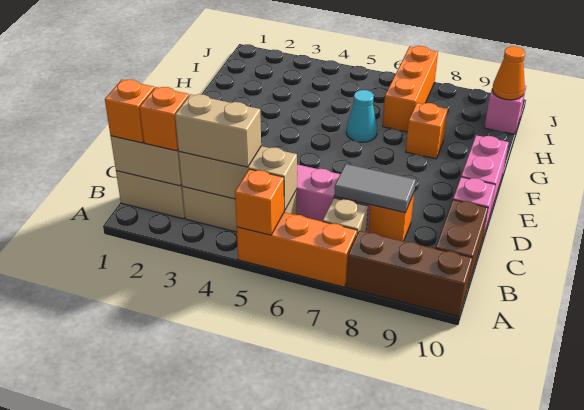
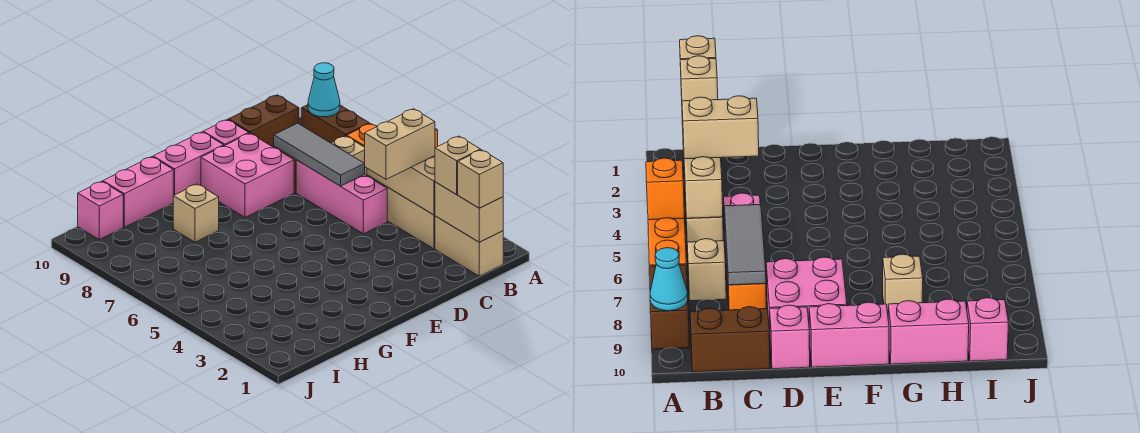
brown brick A8:A10 level 1 -> brown brick A8:A9 level 1
orange brick B1 level 3 -> tan brick B1 level 3
orange brick B2 level 3 -> tan brick B2 level 3
tan brick B3:B4 level 3 -> tan brick B4:C4 level 3
grey tile C7:C8 level 2 -> grey tile C6:C8 level 2
none -> pink brick D8:E9 level 1
cyan cone G6 level 1 -> cyan cone A9 level 2
orange brick G8 level 1 -> tan brick G8 level 1
none -> pink brick G10:H10 level 1
orange brick H7:J7 level 1 -> none
orange cone I10 level 2 -> none

